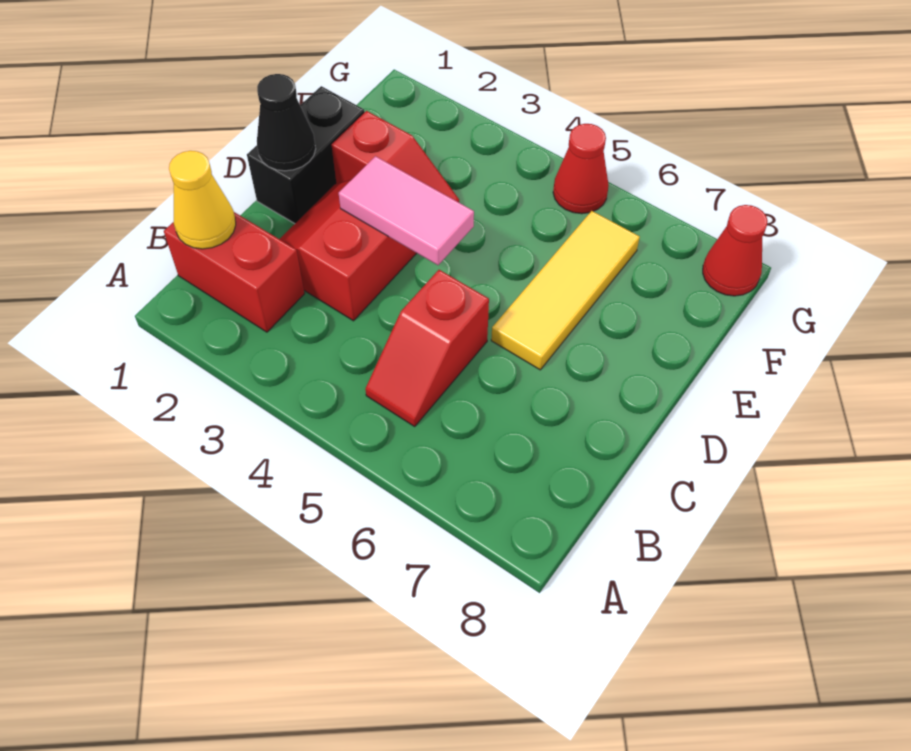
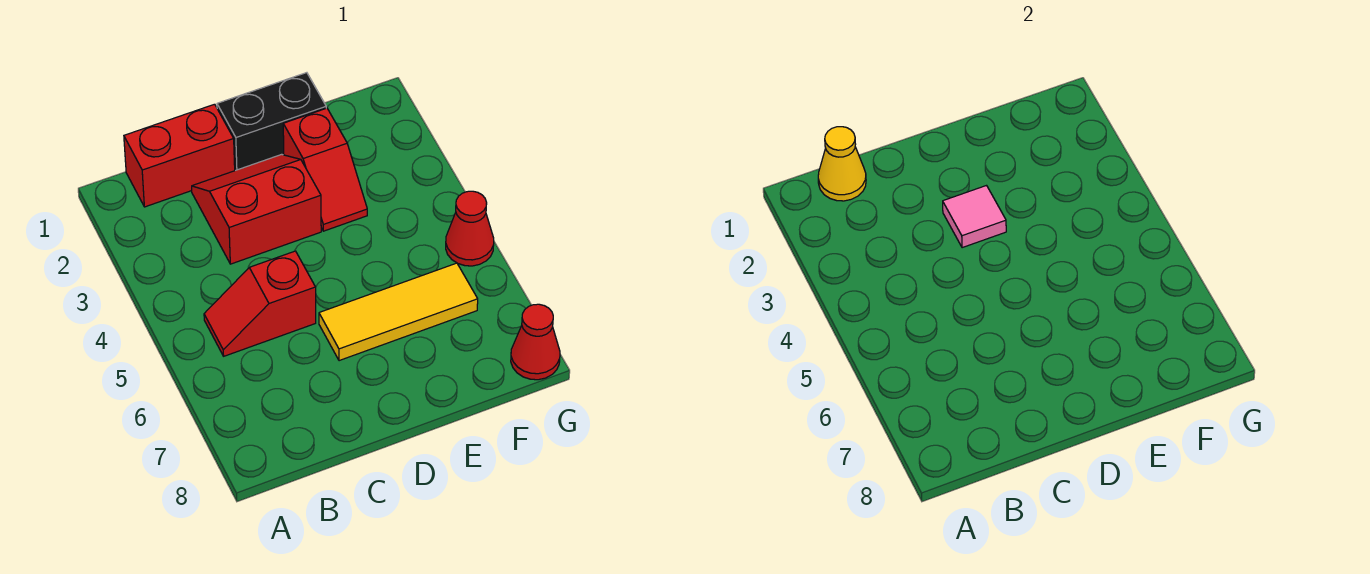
red brick B1:B2 level 1 -> red brick B1:C1 level 1
black cone D1 level 2 -> none
pink tile D3:D4 level 2 -> pink tile D3 level 2

